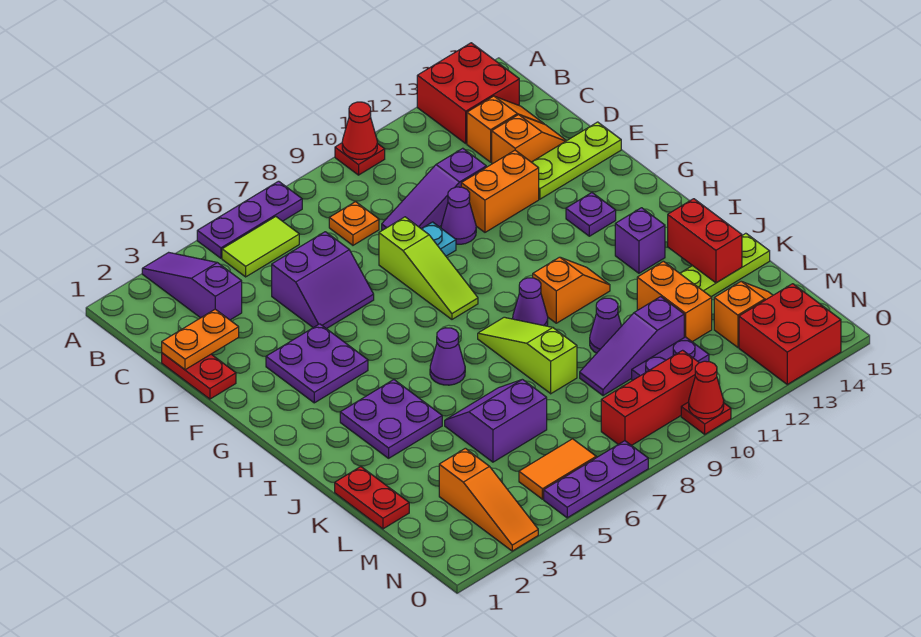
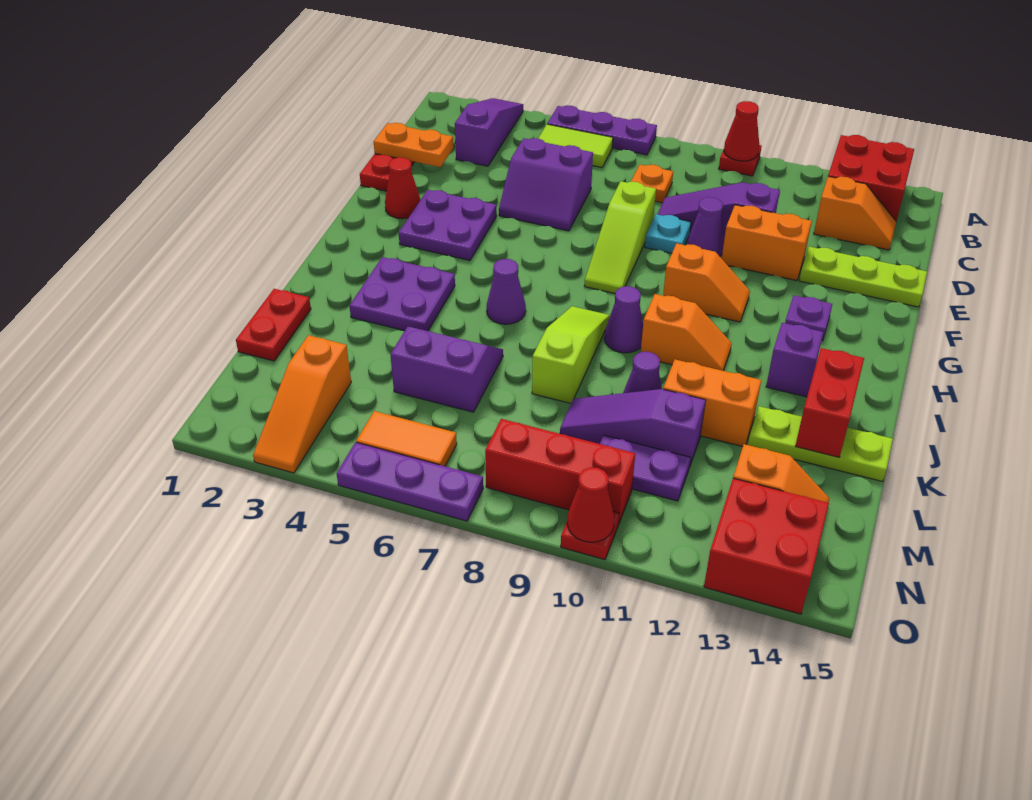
orange slope D13:D14 level 1 top 13 -> orange slope G10:G11 level 1 top 10
none -> red cone F2 level 1
orange brick K12:L12 level 1 -> orange brick K11:K12 level 1

